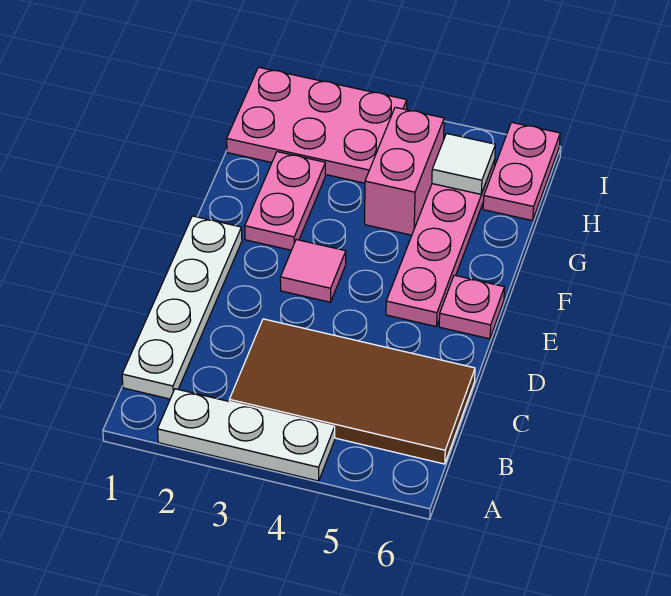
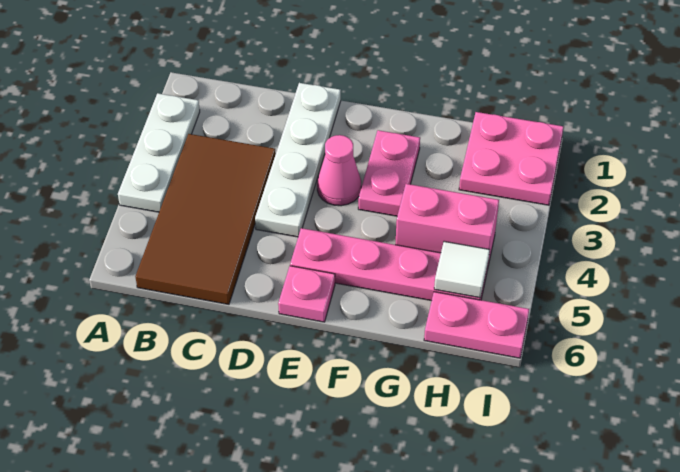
white plate B1:E1 level 1 -> white plate D1:D4 level 1
pink tile E3 level 1 -> pink cone E3 level 1
pink plate F2:G2 level 1 -> pink plate F2:F3 level 1
pink plate H1:I3 level 1 -> pink plate H1:I2 level 1

